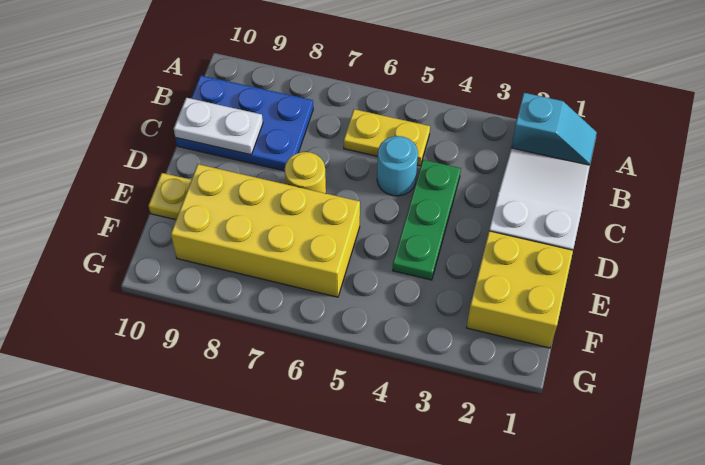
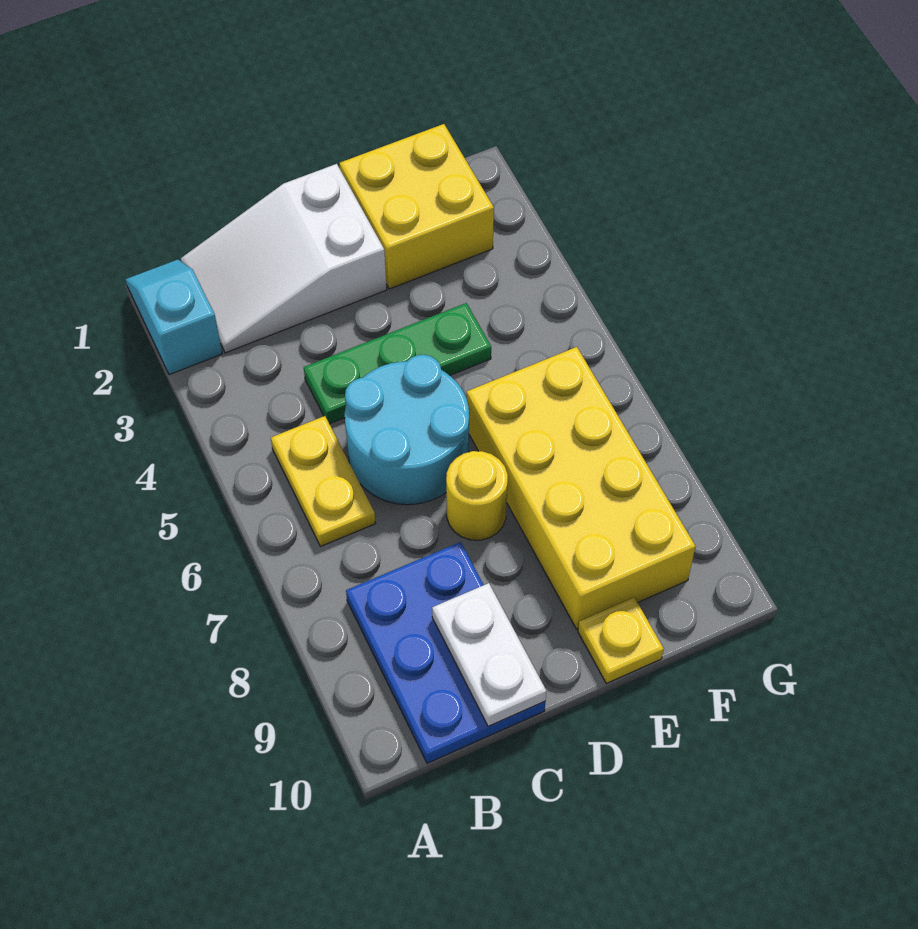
cyan round brick C5 level 1 -> cyan round brick C5:D6 level 1

